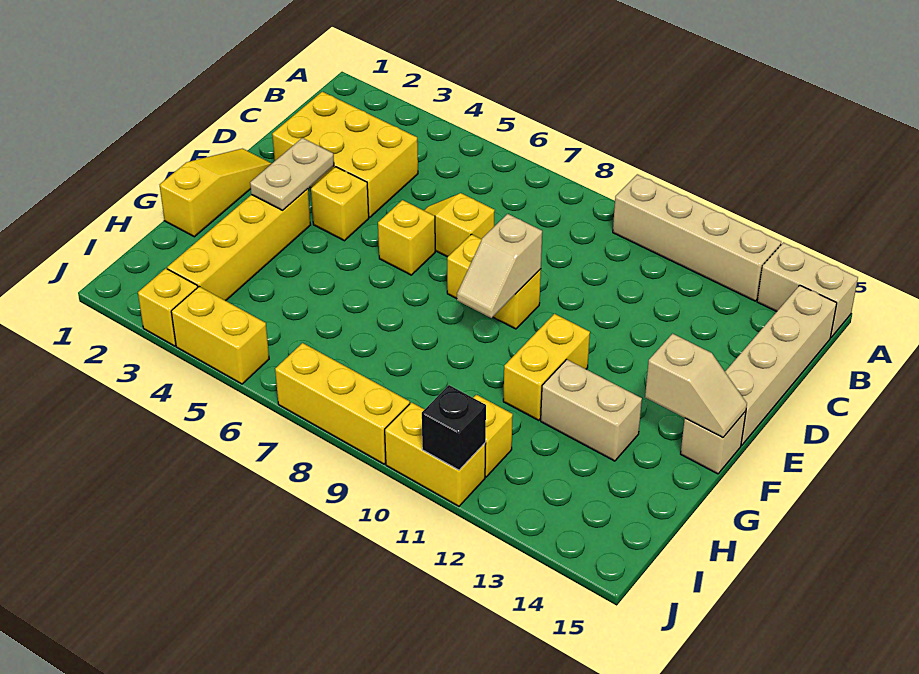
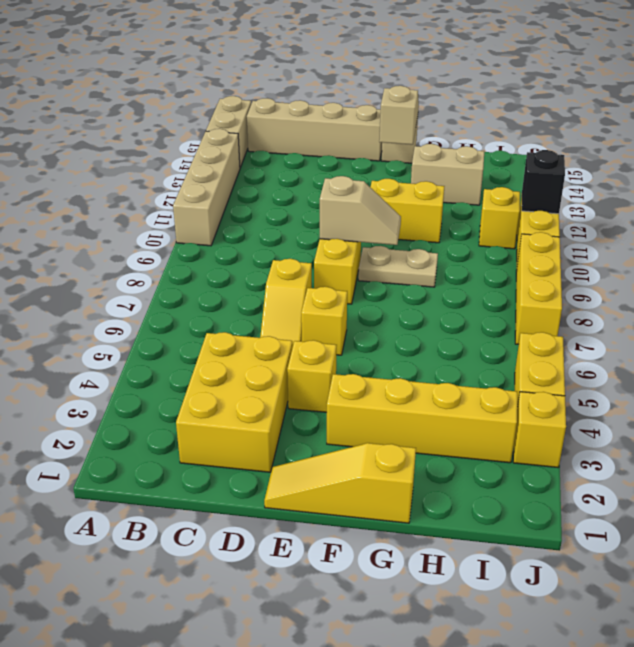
tan plate E3:F3 level 2 -> tan plate F9:G9 level 1
tan brick G12:G13 level 1 -> tan brick G13:H13 level 1

